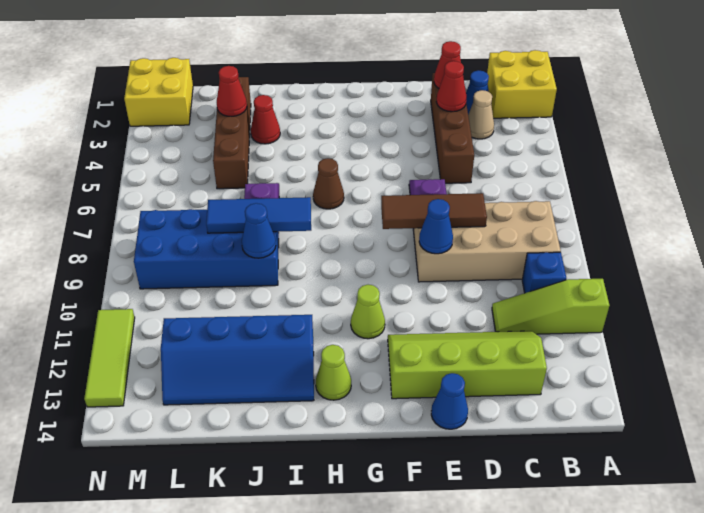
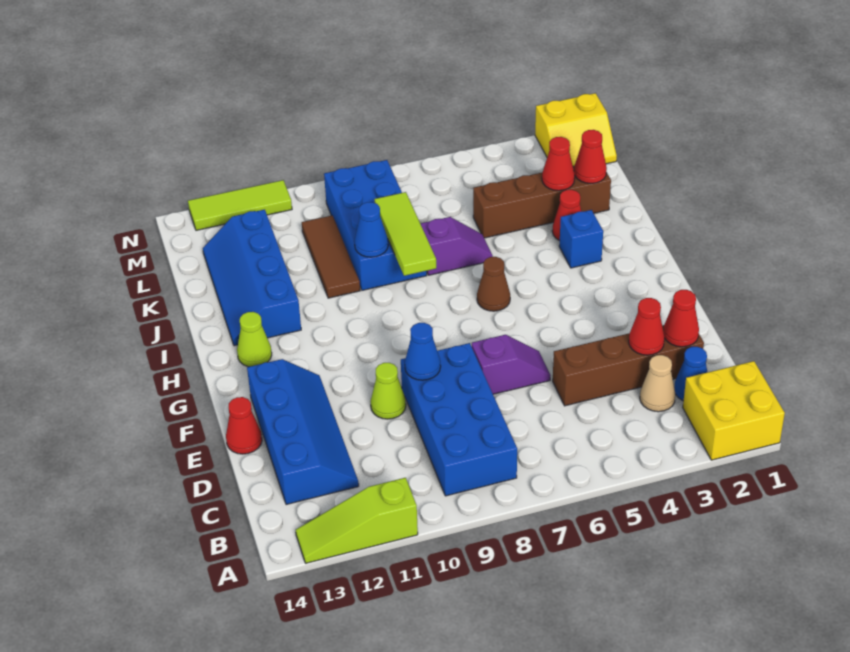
lime slope A11:C11 level 1 top A -> lime slope A11:A13 level 1 top 11
tan brick B8:E9 level 1 -> blue brick B8:E9 level 1
blue brick B10 level 1 -> blue brick I3 level 1
lime slope C12:F13 level 1 top 13 -> blue slope C12:F13 level 1 top 13
brown tile D8:F8 level 2 -> brown tile J10:L10 level 1
blue cone E14 level 1 -> red cone E14 level 1
lime cone G11 level 1 -> lime cone E10 level 1
blue tile I8:K8 level 2 -> lime tile I8:K8 level 2
none -> red cone K2 level 2
yellow brick M1:N2 level 1 -> yellow slope M1:N2 level 1 top N

